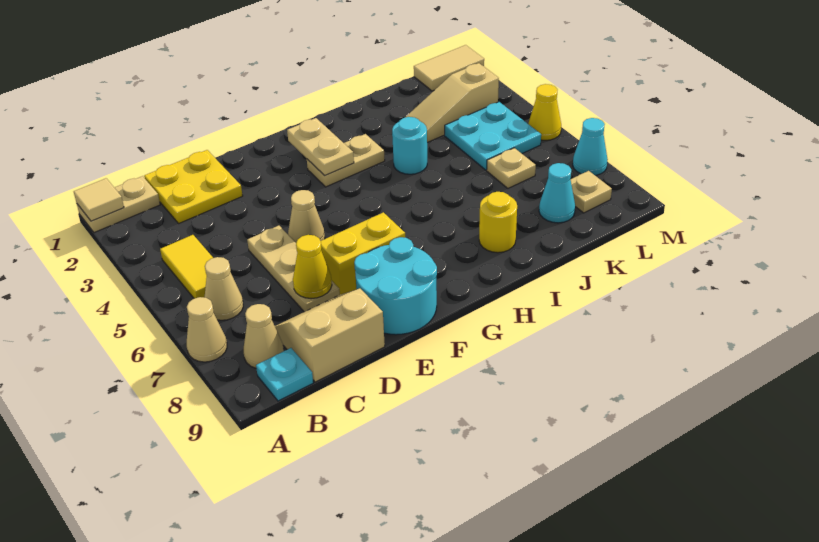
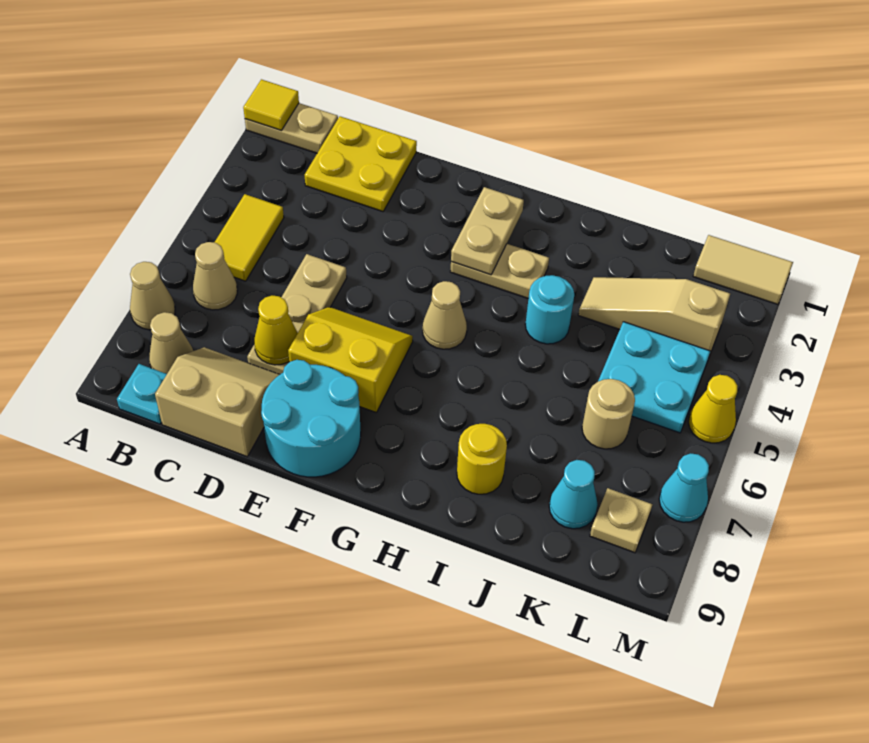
tan tile A1 level 2 -> yellow tile A1 level 2
tan cone E5 level 1 -> tan cone G5 level 1
tan plate K6 level 1 -> tan round brick K6 level 1

